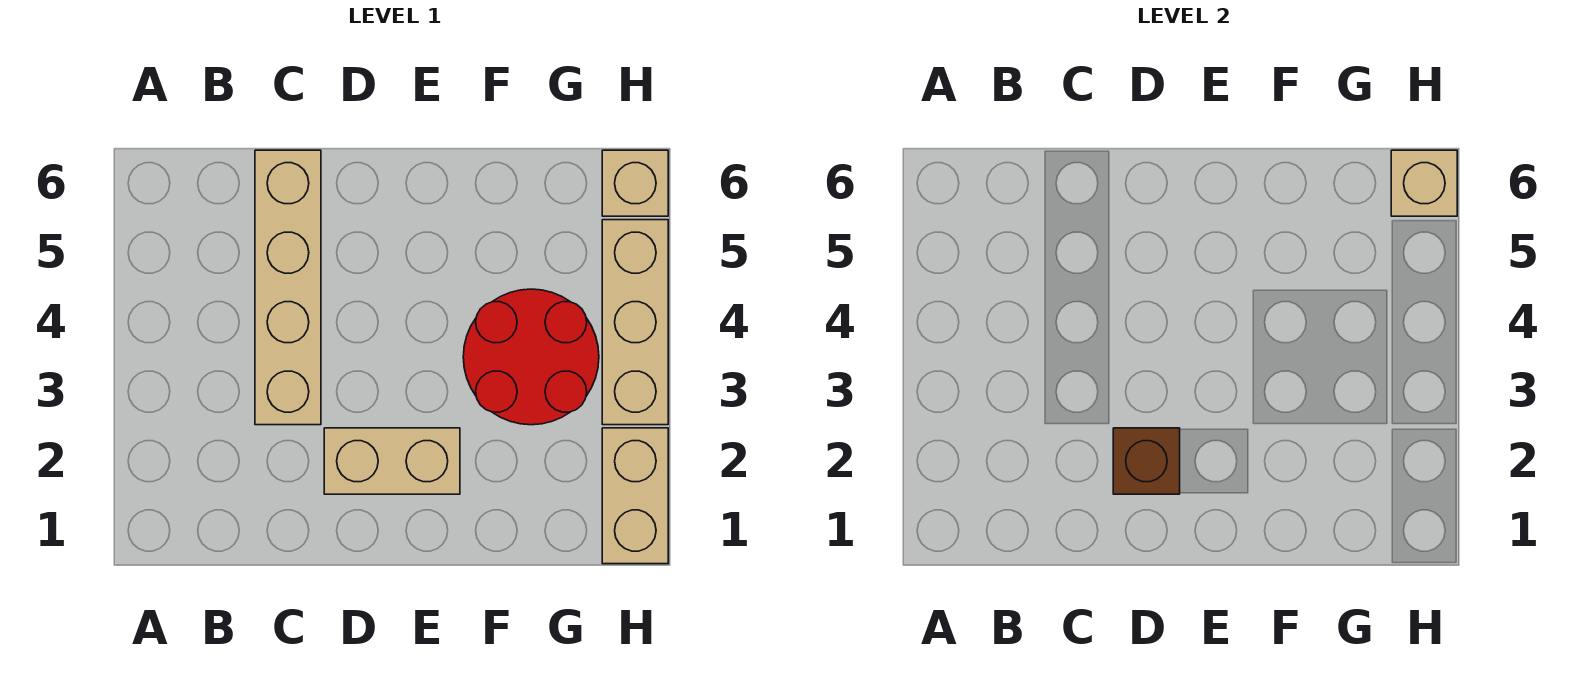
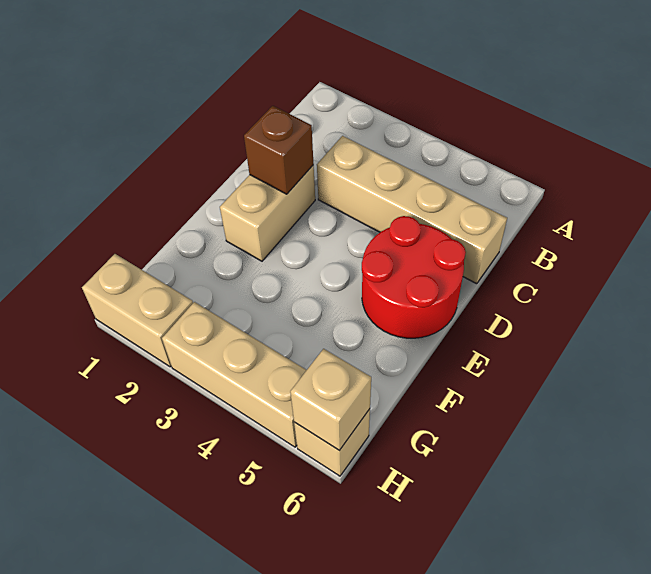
red round brick F3:G4 level 1 -> red round brick D5:E6 level 1

